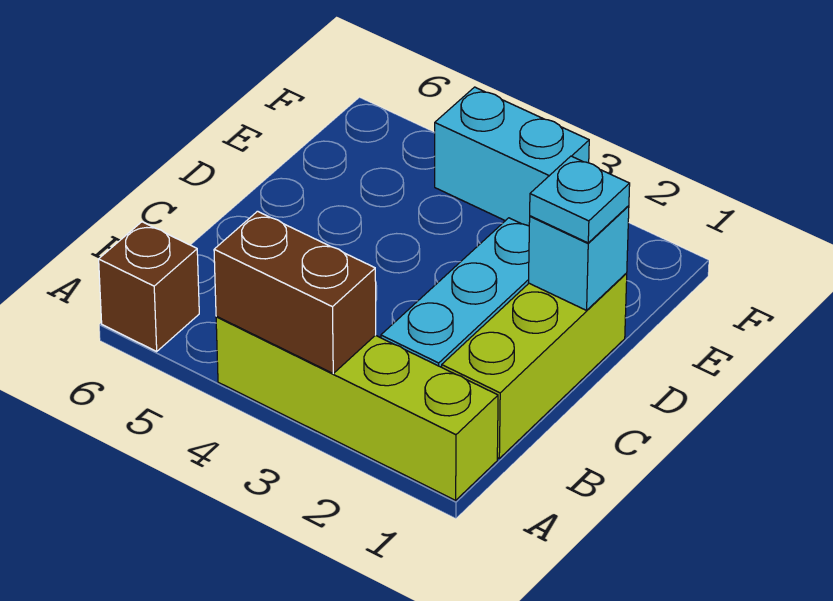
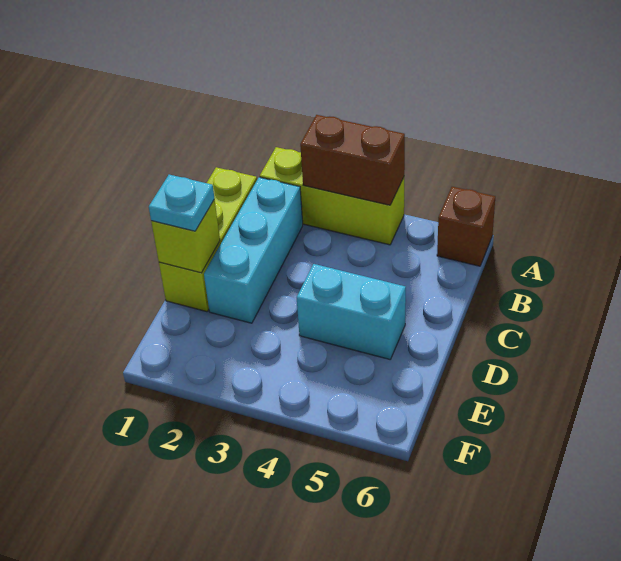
lime brick A1:A4 level 1 -> lime brick A2:A4 level 1
cyan brick D1 level 2 -> lime brick D1 level 2
cyan brick F3:F4 level 1 -> cyan brick D4:D5 level 1

